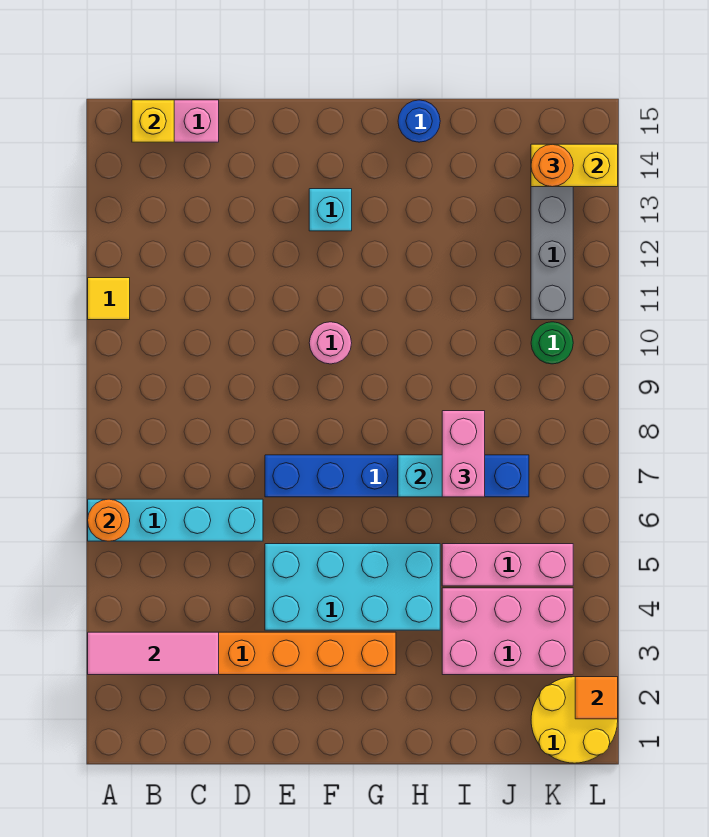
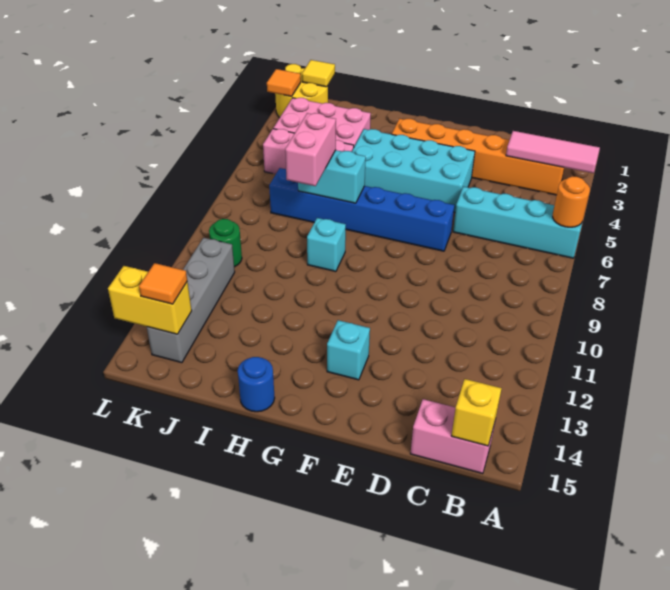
yellow tile A11 level 1 -> yellow tile K1 level 2
pink round brick F10 level 1 -> none
none -> cyan brick H9 level 1
orange round brick K14 level 3 -> orange tile K14 level 3

